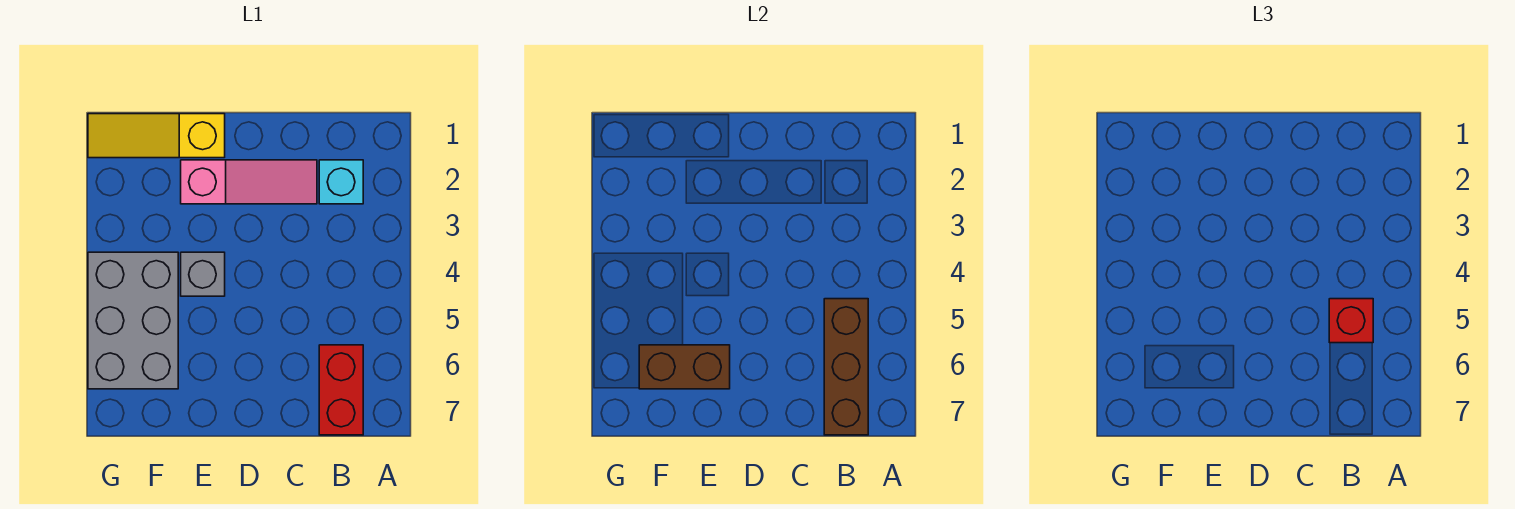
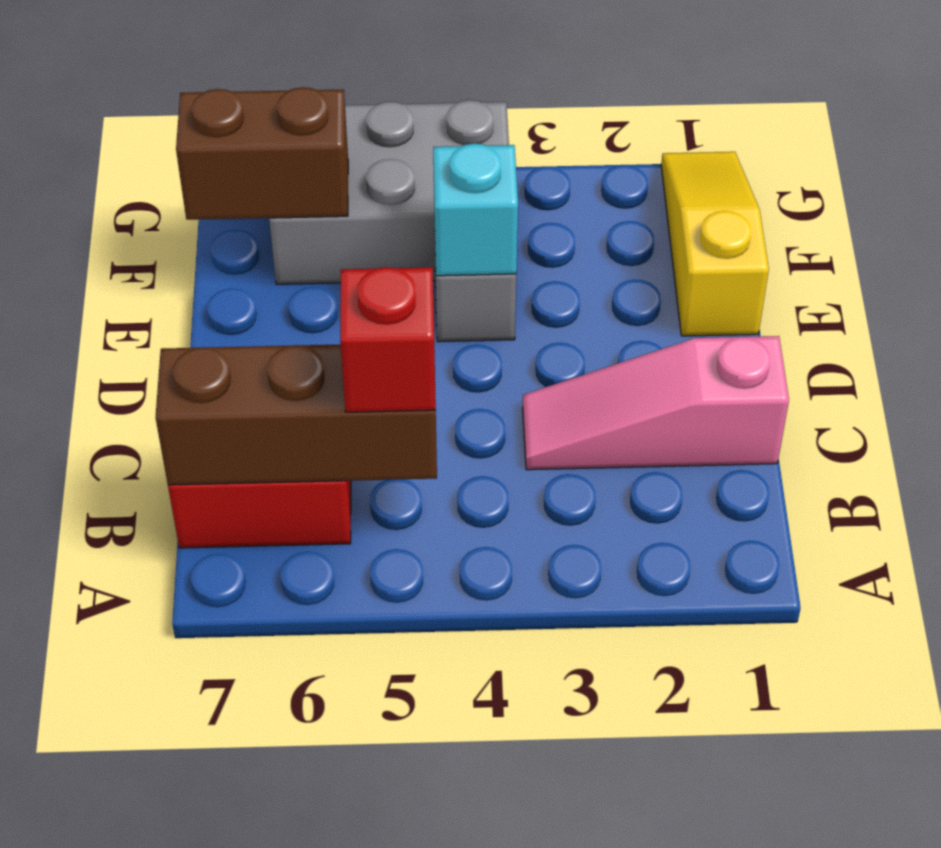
cyan brick B2 level 1 -> cyan brick E4 level 2
pink slope C2:E2 level 1 top E -> pink slope C1:C3 level 1 top 1
brown brick E6:F6 level 2 -> brown brick F6:F7 level 2

